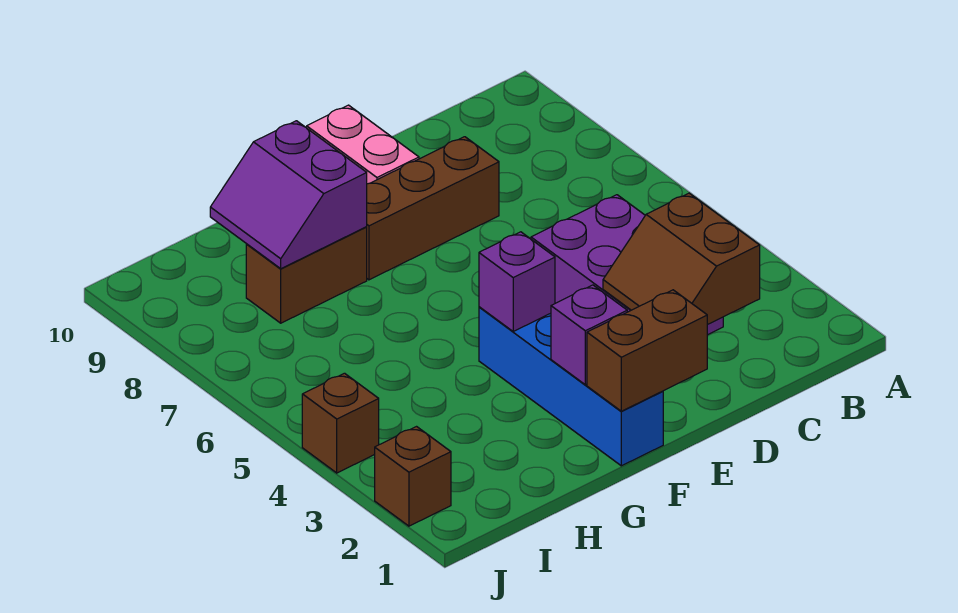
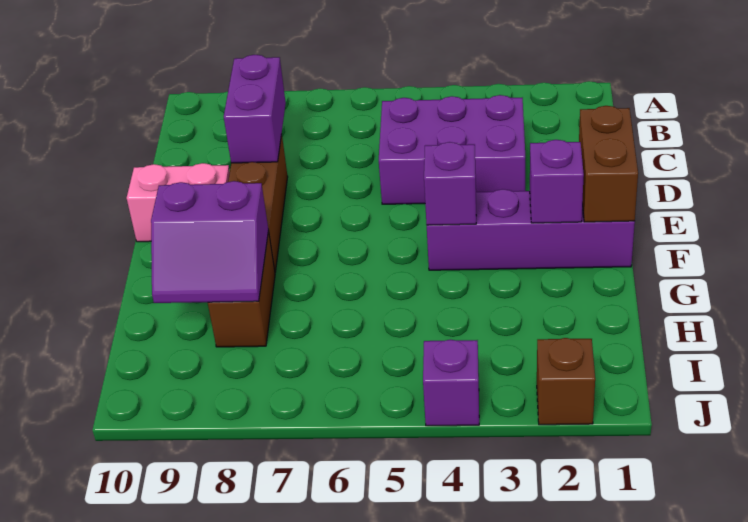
brown slope C2:D3 level 2 top C -> none
none -> purple brick C8:D8 level 2
blue brick F1:F4 level 1 -> purple brick F1:F4 level 1
brown brick J4 level 1 -> purple brick J4 level 1

